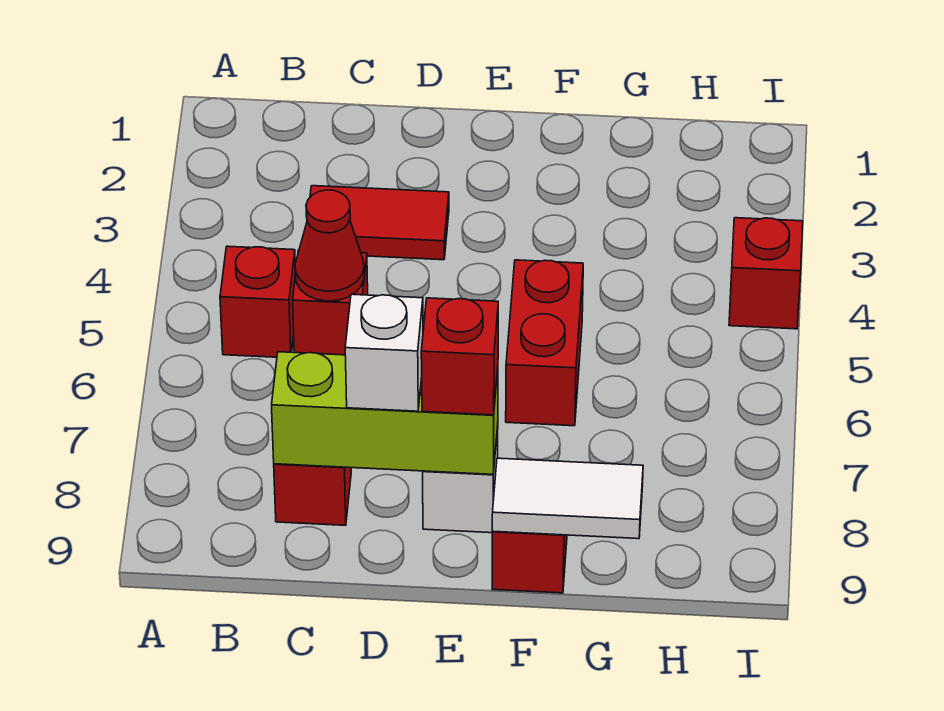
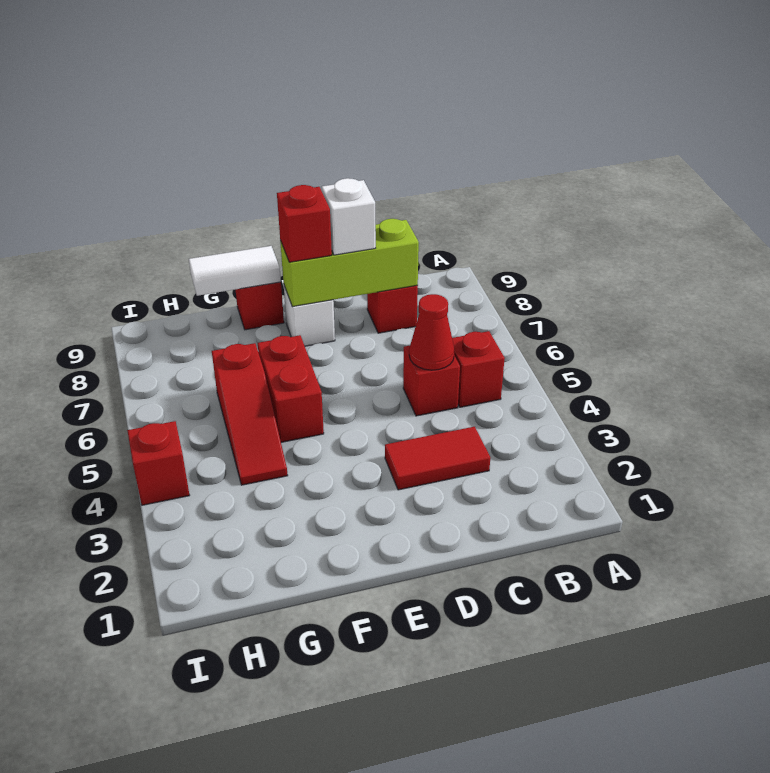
none -> red slope G4:G6 level 1 top 6

